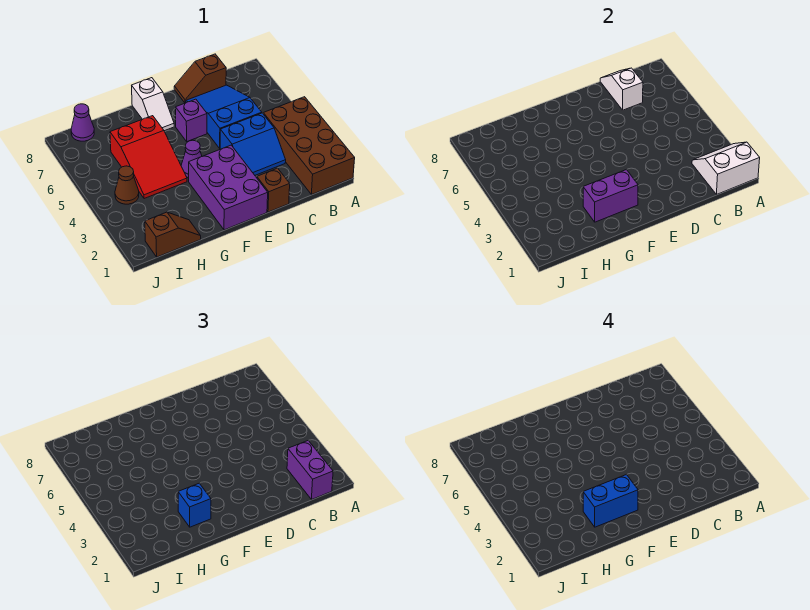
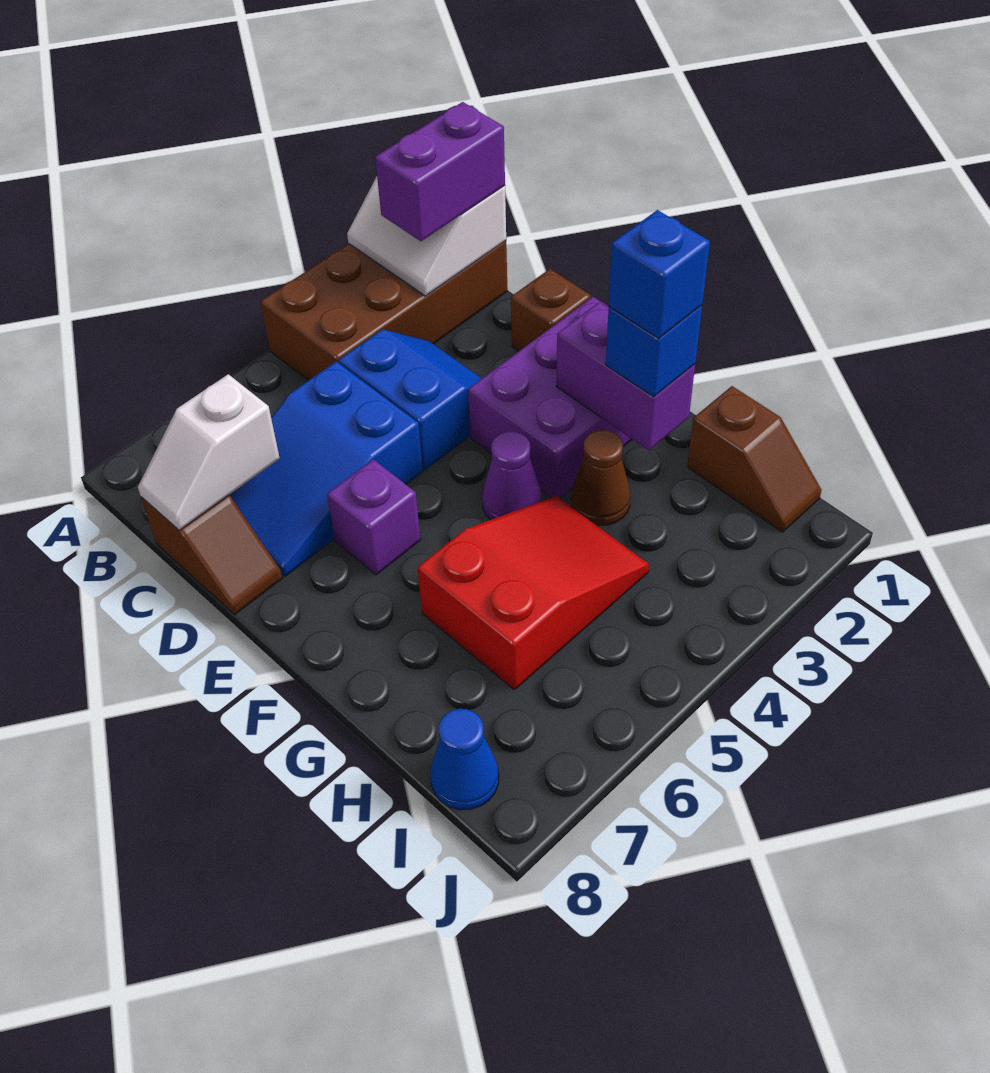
blue brick F2:G2 level 4 -> blue brick G2 level 4
white slope F7:F8 level 1 top 8 -> none
brown slope H1:I1 level 1 top I -> brown slope H1:I1 level 1 top H
brown cone I4 level 1 -> brown cone G3 level 1
purple cone I8 level 1 -> blue cone I8 level 1

